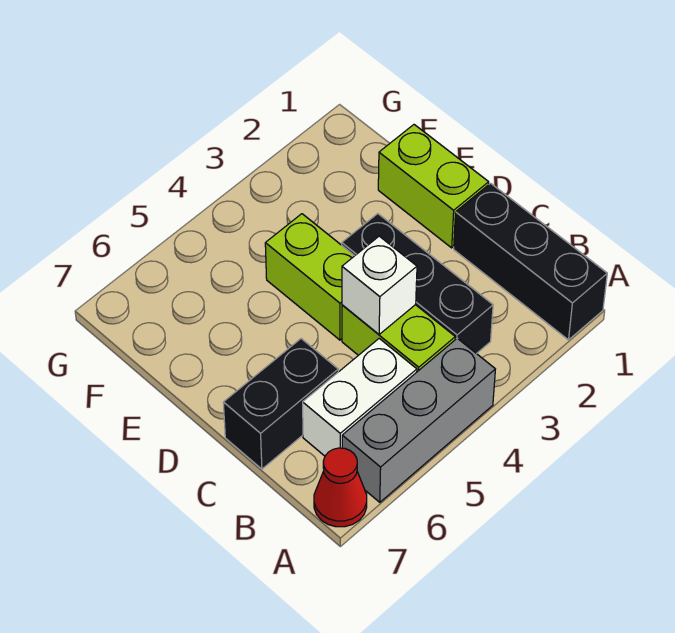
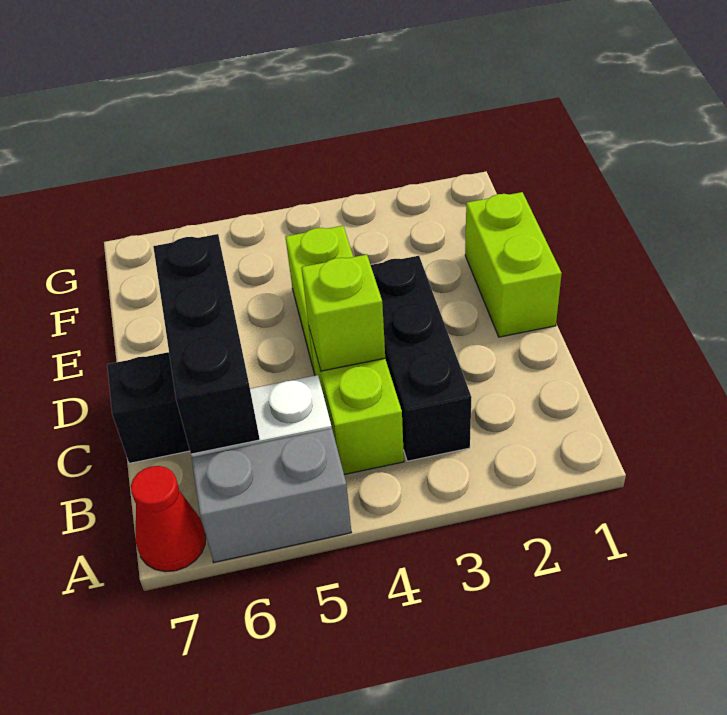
black brick A1:C1 level 1 -> black brick B6:D6 level 2
grey brick A4:A6 level 1 -> grey brick A5:A6 level 1
white brick C4 level 2 -> lime brick C4 level 2

